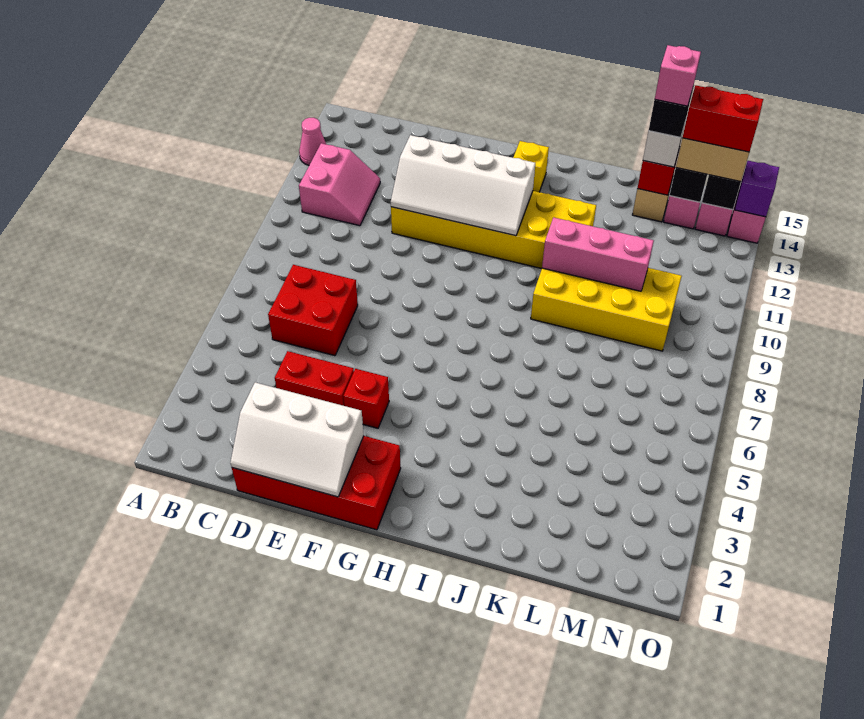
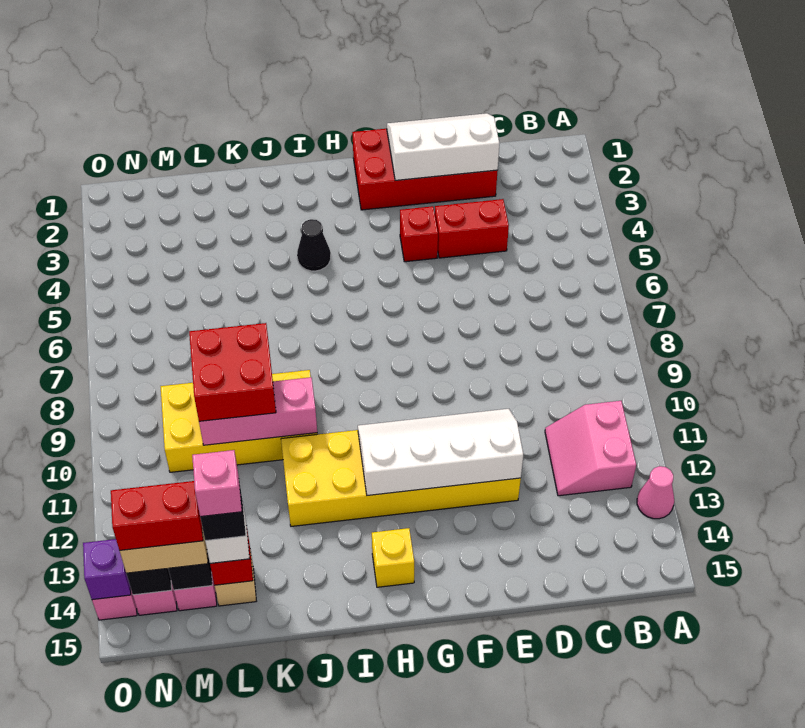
red brick C6:D7 level 1 -> red brick K9:L10 level 3
none -> black cone I4 level 1

